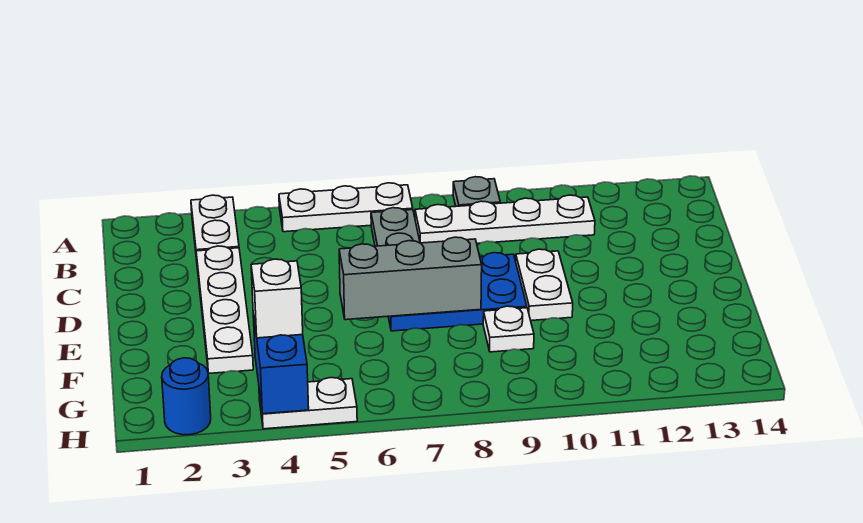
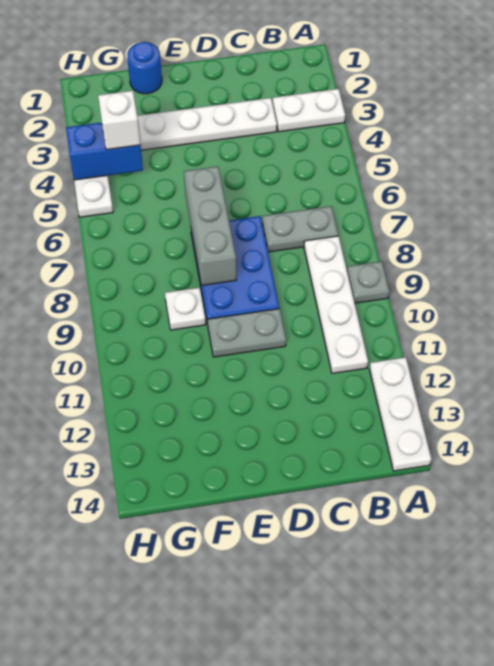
white plate A5:A7 level 1 -> white plate A12:A14 level 1
white plate D10:E10 level 1 -> grey plate D10:E10 level 1
blue round brick H2 level 1 -> blue round brick F1 level 1

